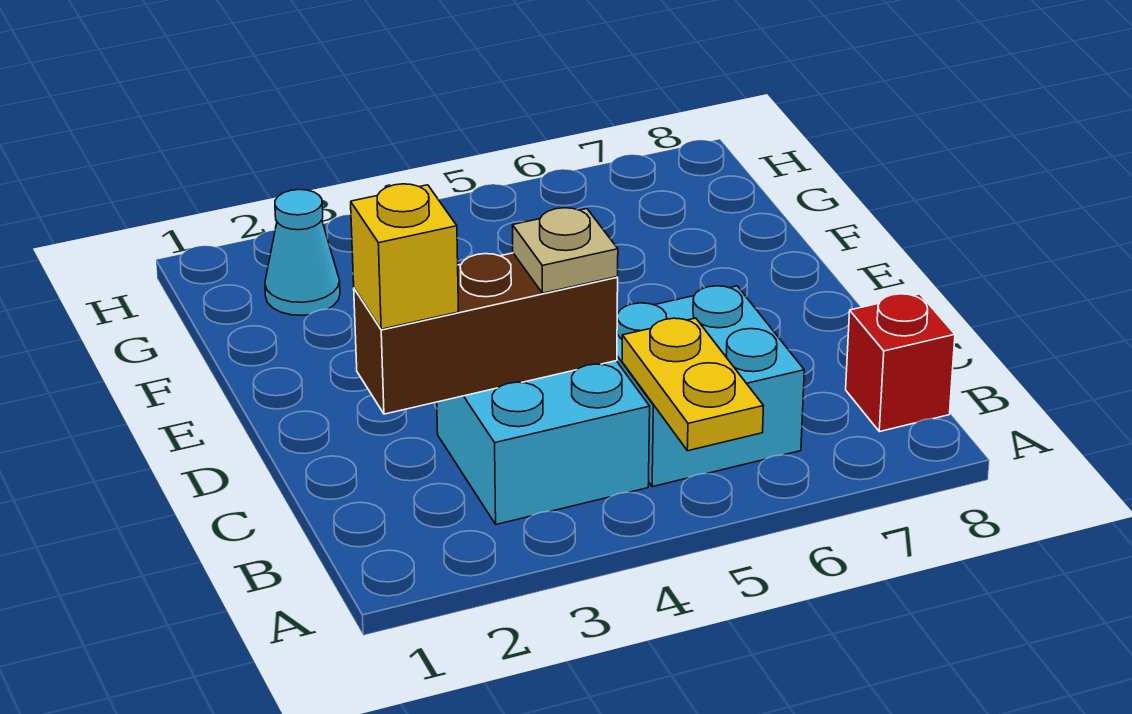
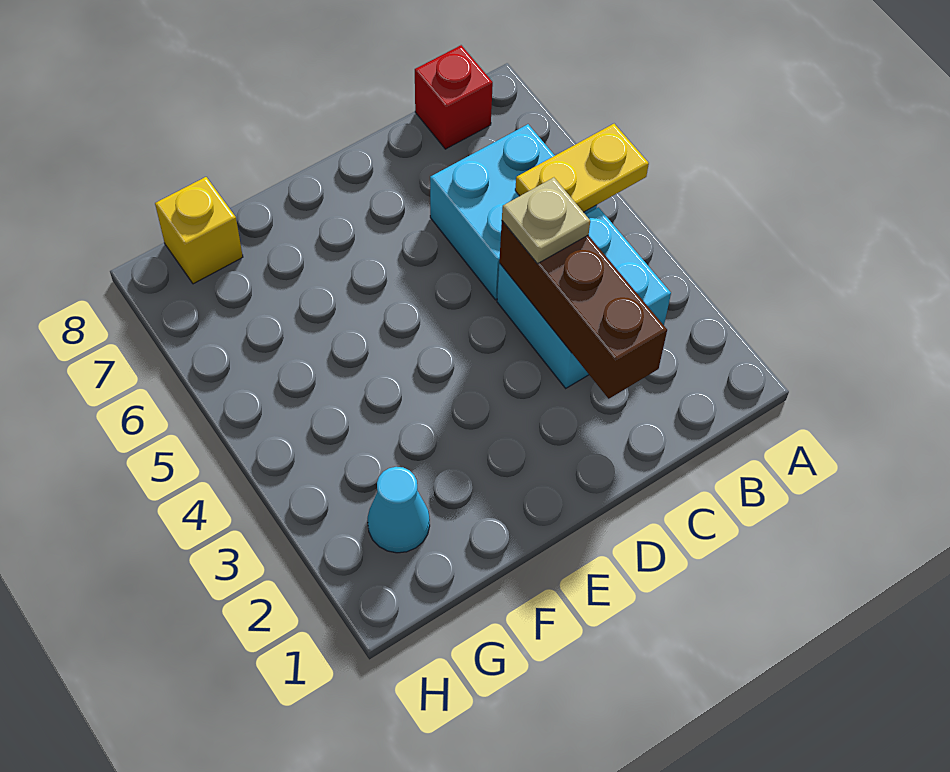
yellow brick C2 level 3 -> yellow brick G8 level 1

